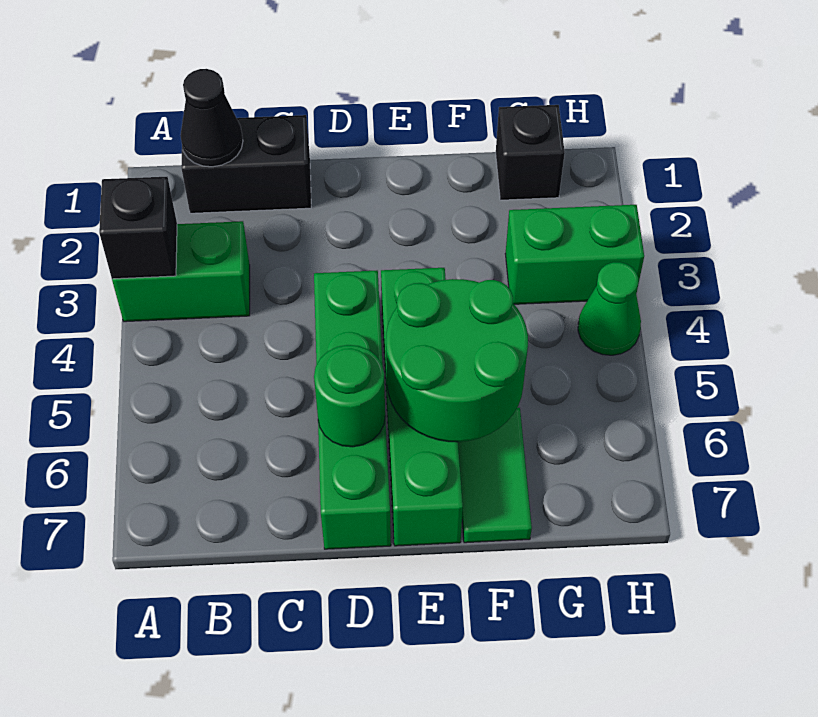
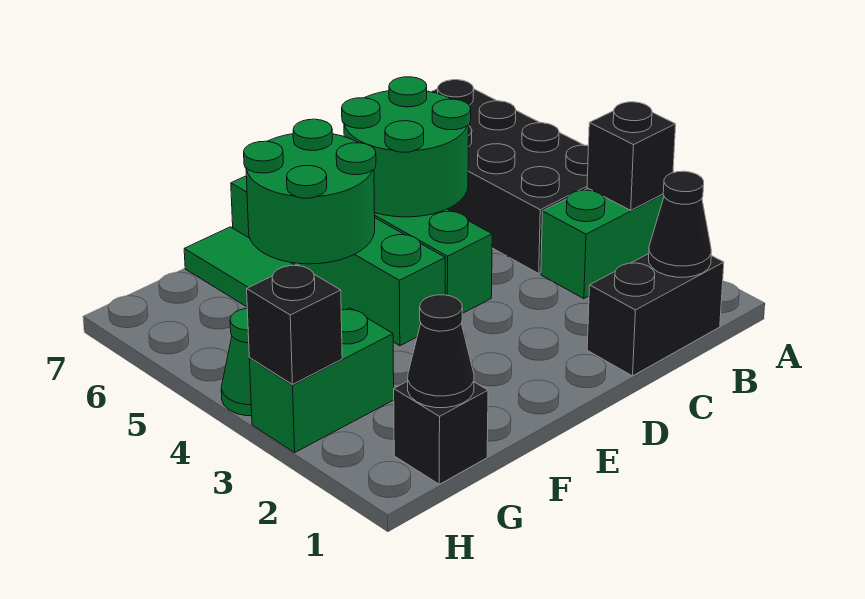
none -> black brick A4:B7 level 1
green round brick D6 level 2 -> green round brick C5:D6 level 2
none -> black cone G1 level 2
none -> black brick H3 level 2

